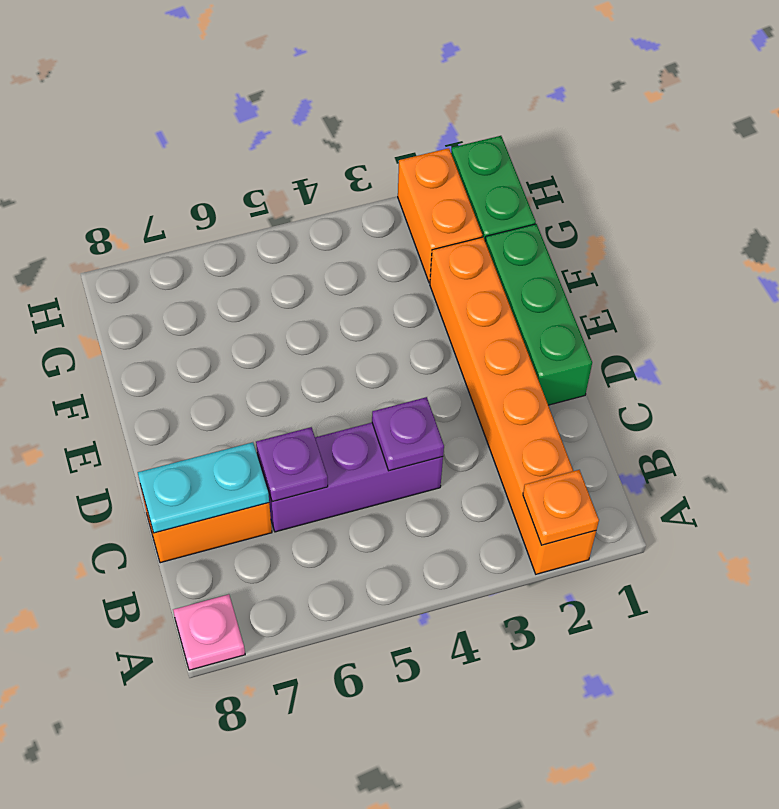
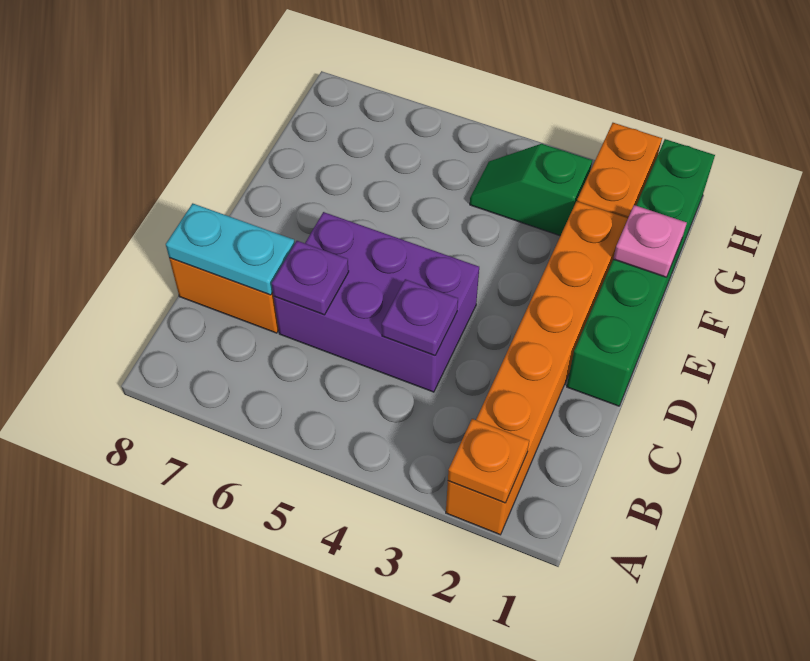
pink plate A8 level 1 -> pink plate F1 level 2
purple brick C4:C6 level 1 -> purple brick C4:D6 level 1
none -> green slope G3:G4 level 1 top 3

